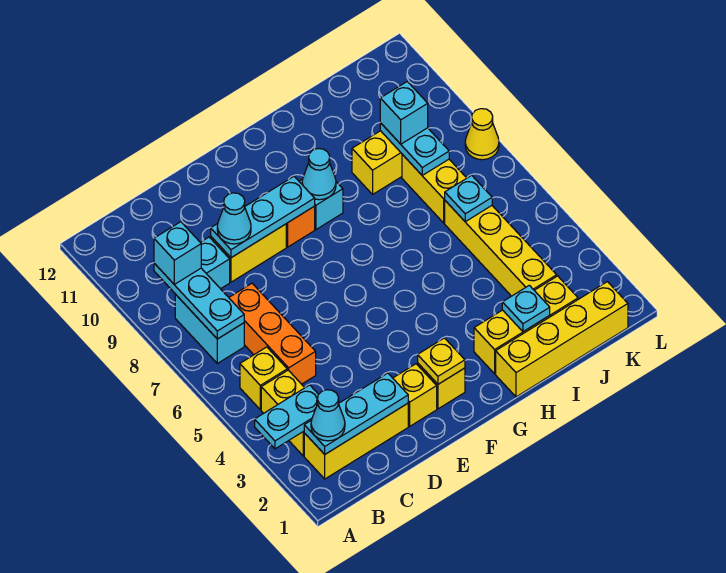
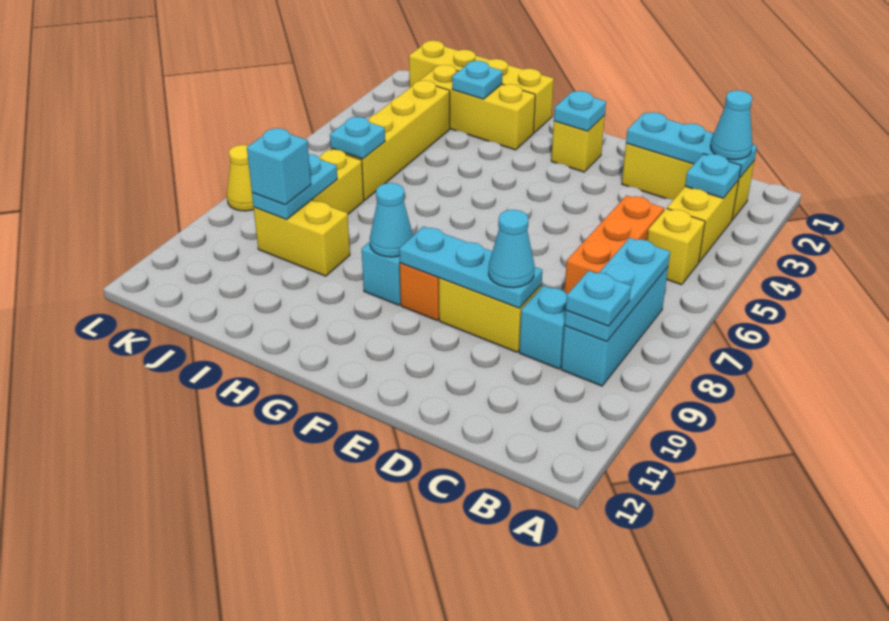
cyan plate A3:B3 level 2 -> cyan plate B3 level 2
cyan brick B7:B8 level 1 -> cyan brick B7:B9 level 1
cyan brick B9 level 3 -> cyan plate B9 level 3
yellow brick E2 level 1 -> none
yellow plate F2 level 2 -> cyan plate F2 level 2

